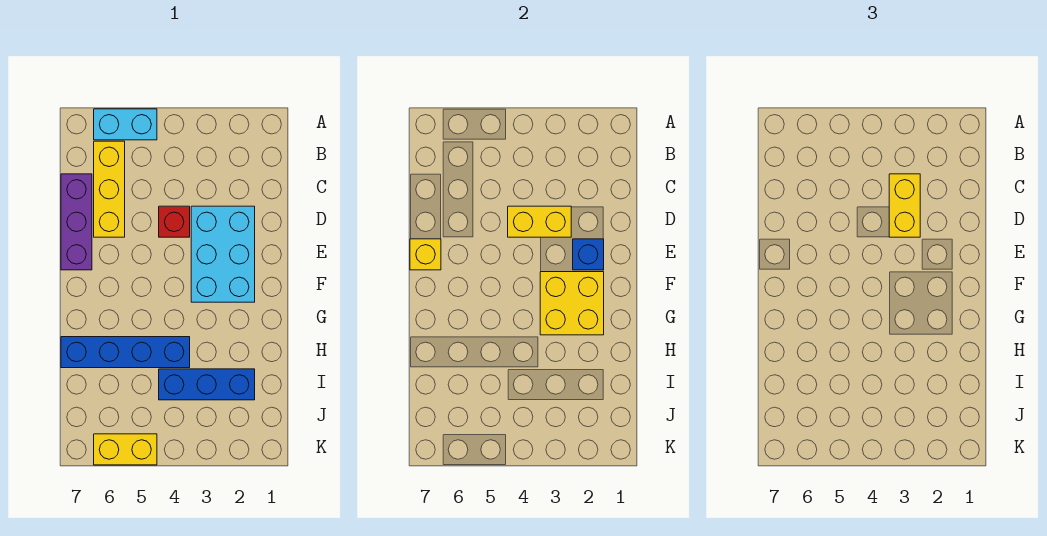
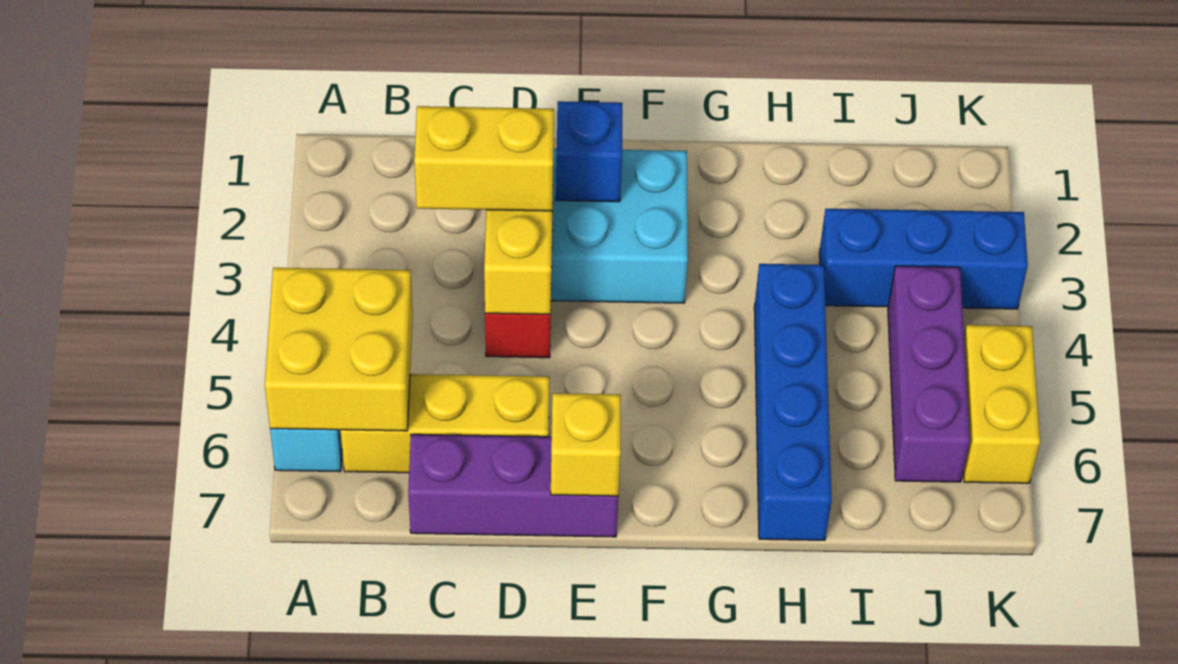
yellow brick F2:G3 level 2 -> yellow brick A5:B6 level 2
blue brick I2:I4 level 1 -> blue brick I3:K3 level 1
none -> purple brick J4:J6 level 1

